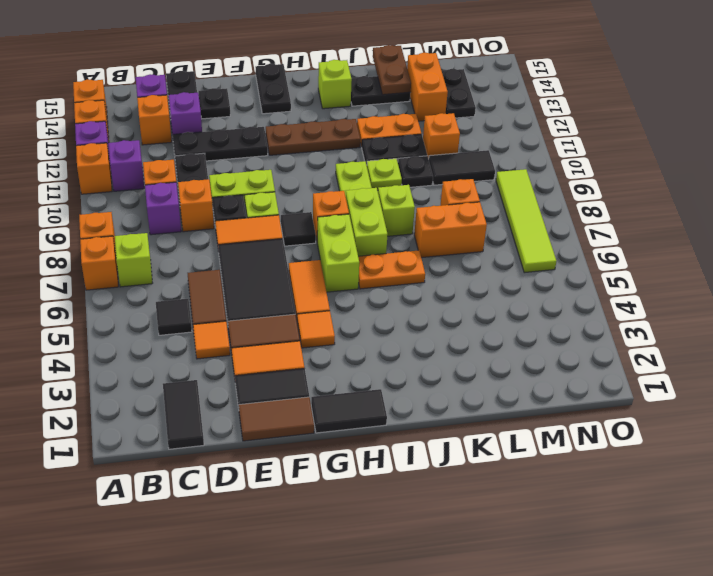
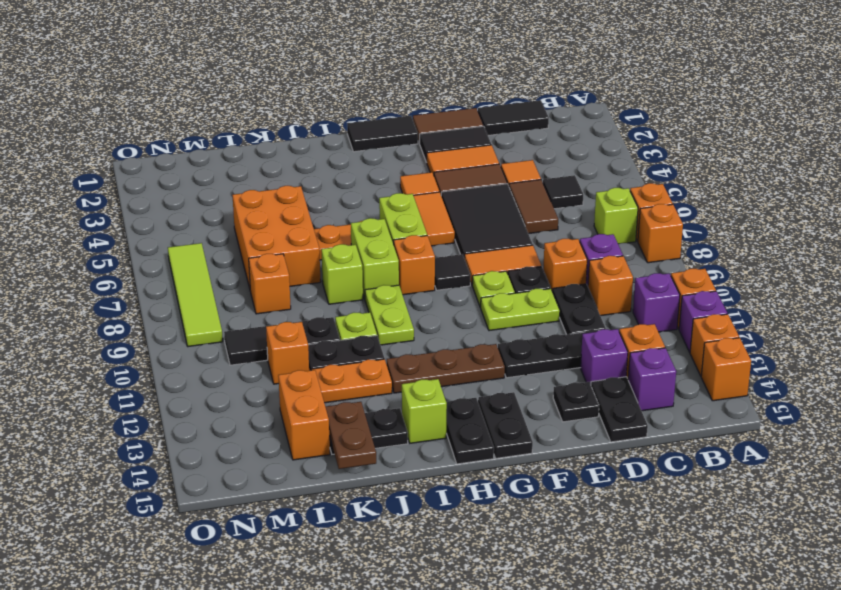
black tile C1:C2 level 1 -> black tile C1:D1 level 1
orange brick K7:L7 level 1 -> orange brick K5:L7 level 1
black plate M13:M14 level 1 -> black plate H14:H15 level 1

